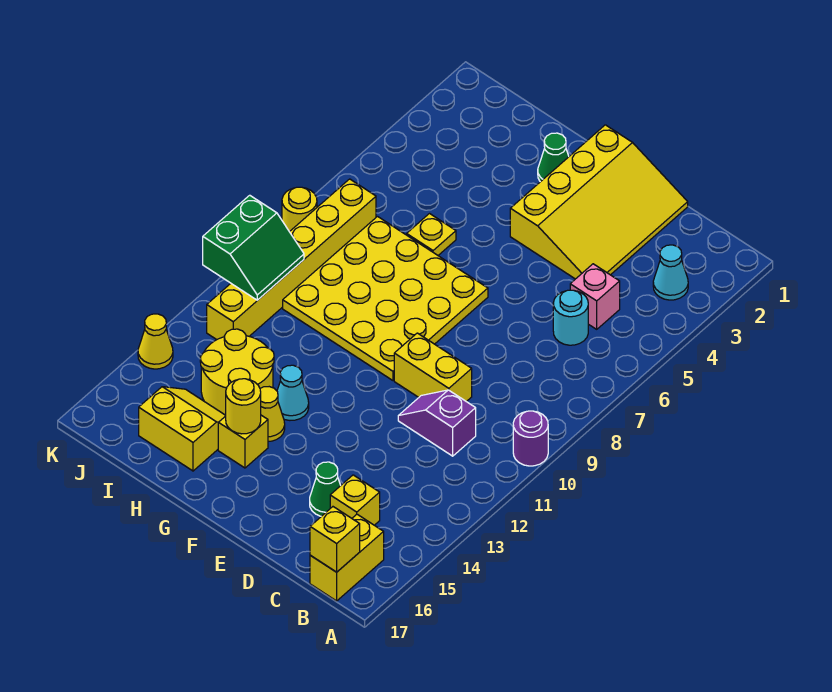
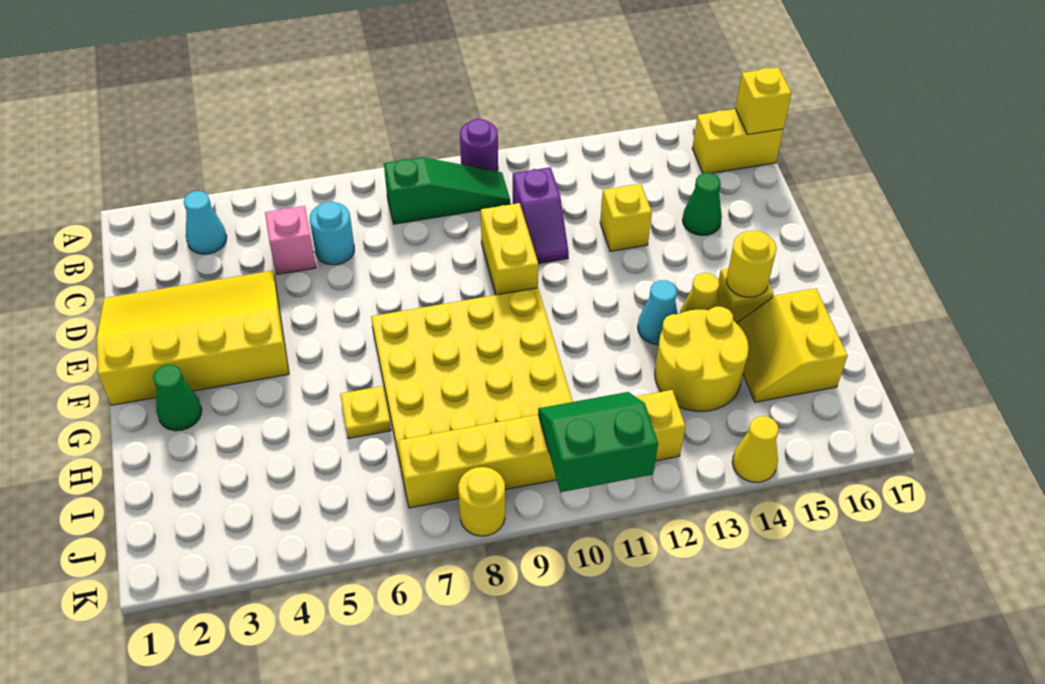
none -> green slope B8:B10 level 1 top 8
yellow brick C15 level 1 -> yellow brick D13 level 1

